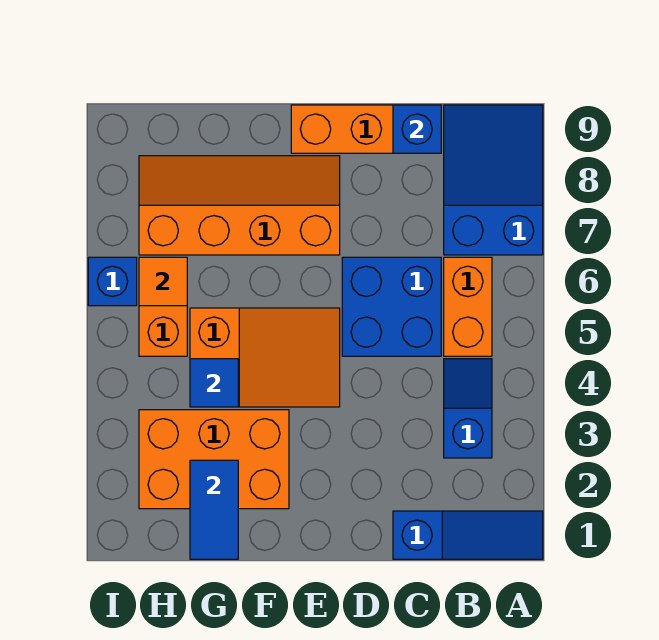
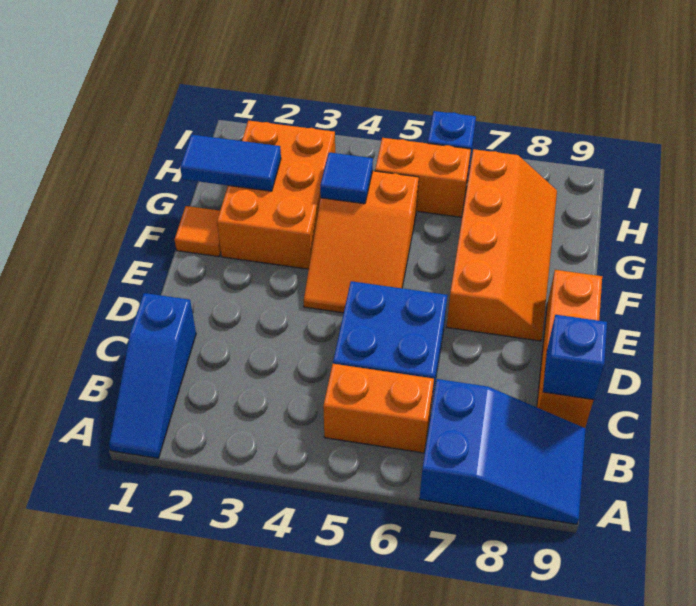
blue slope B3:B4 level 1 top 3 -> none
orange tile H6 level 2 -> orange tile F1 level 1

